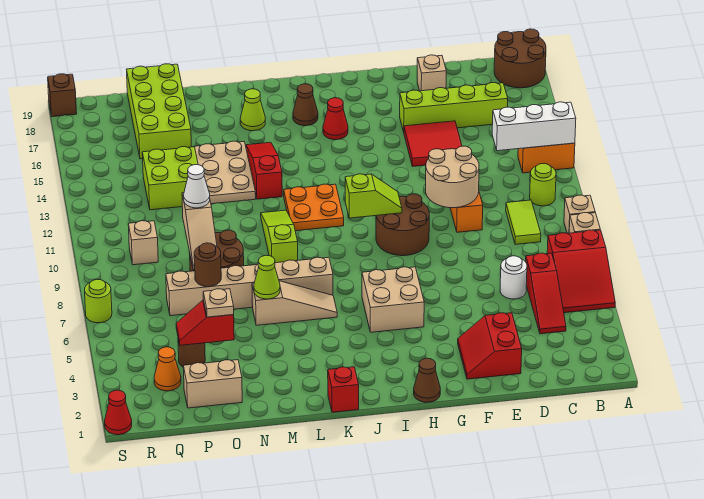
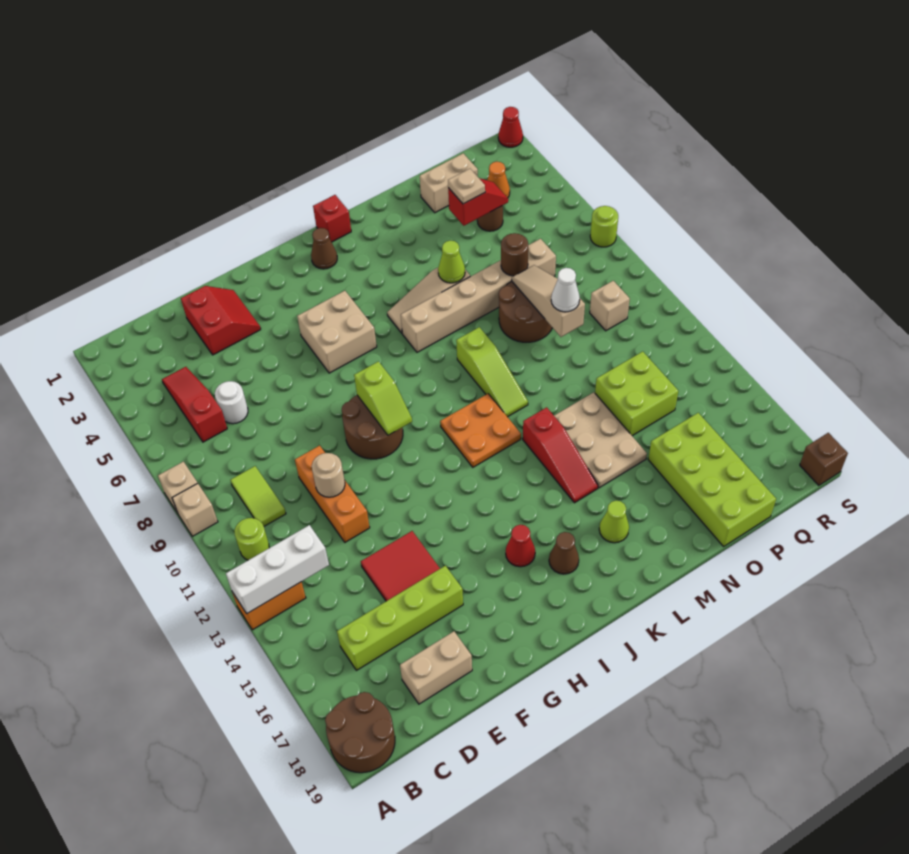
red slope A5:B7 level 1 top 7 -> none
tan round brick E10:F11 level 2 -> tan round brick E11 level 2
tan brick E18 level 1 -> tan brick D18:E18 level 1
brown cone H1 level 1 -> brown cone J2 level 1
lime slope H10:I10 level 2 top I -> lime slope H9:H10 level 2 top 9

